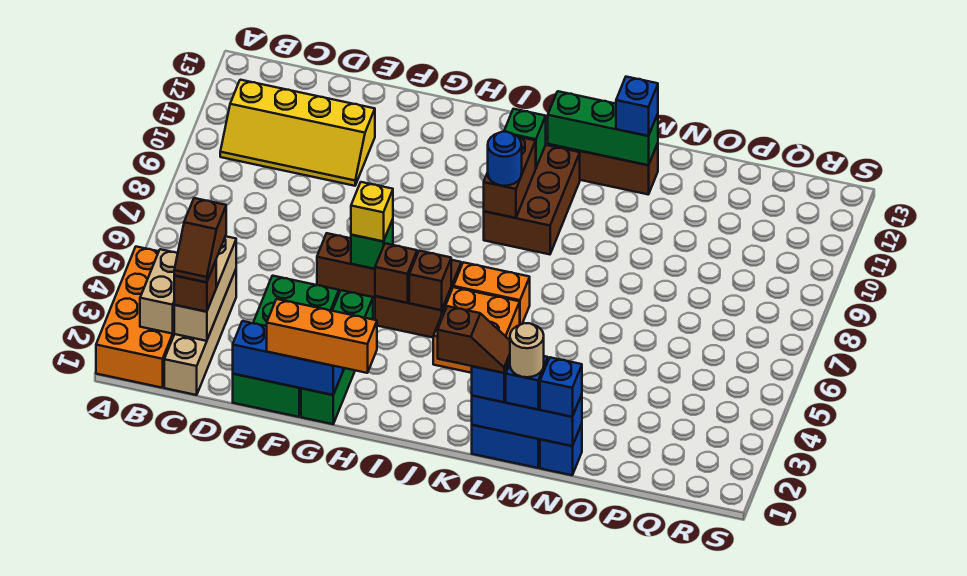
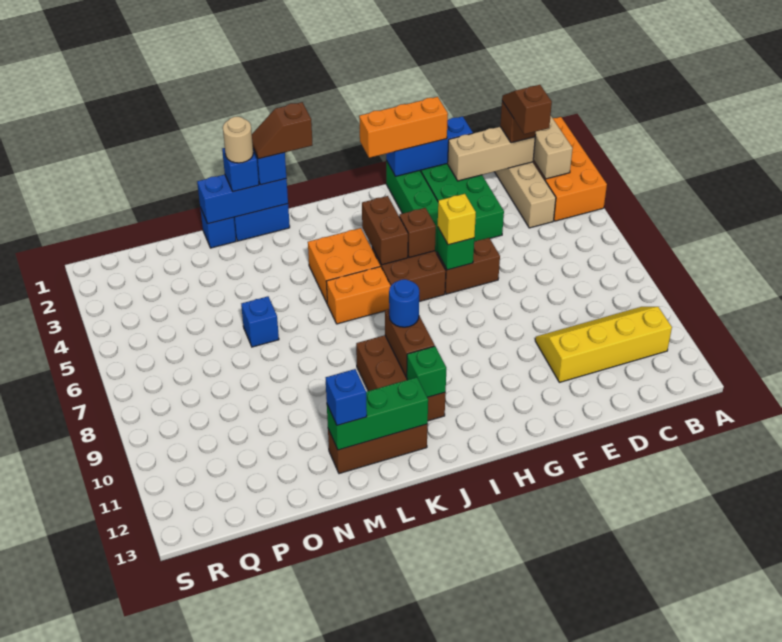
tan brick C2:C4 level 2 -> tan brick C2:E2 level 2
brown brick I5 level 2 -> brown brick I4:I5 level 2
blue brick N1 level 3 -> blue brick N6 level 1

